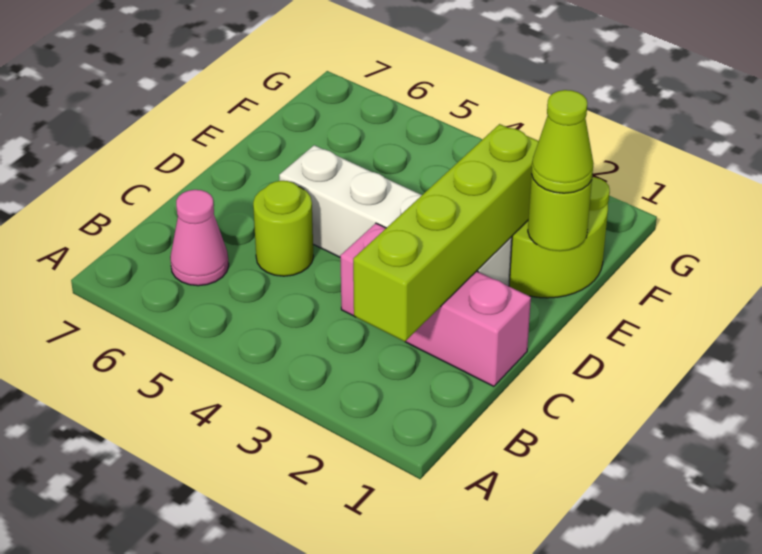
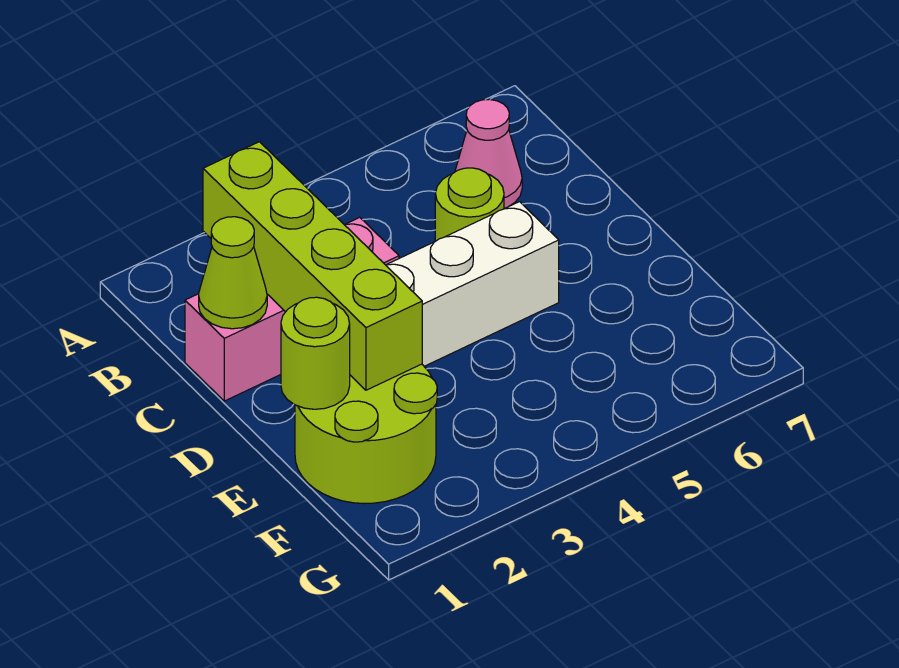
lime cone E1 level 3 -> lime cone C1 level 2

